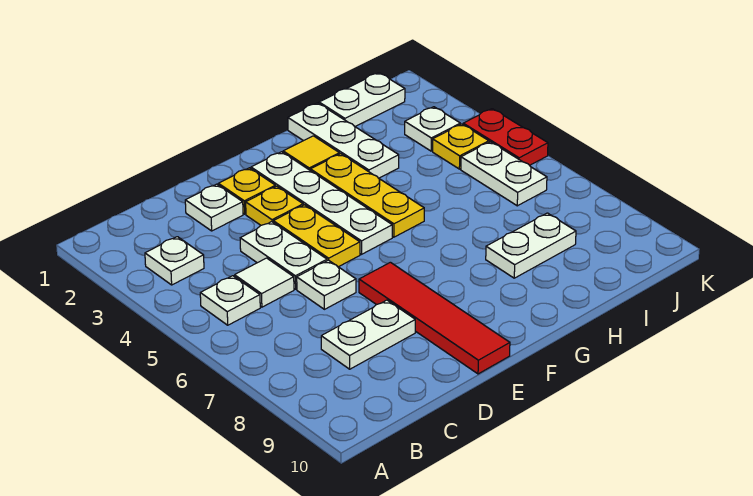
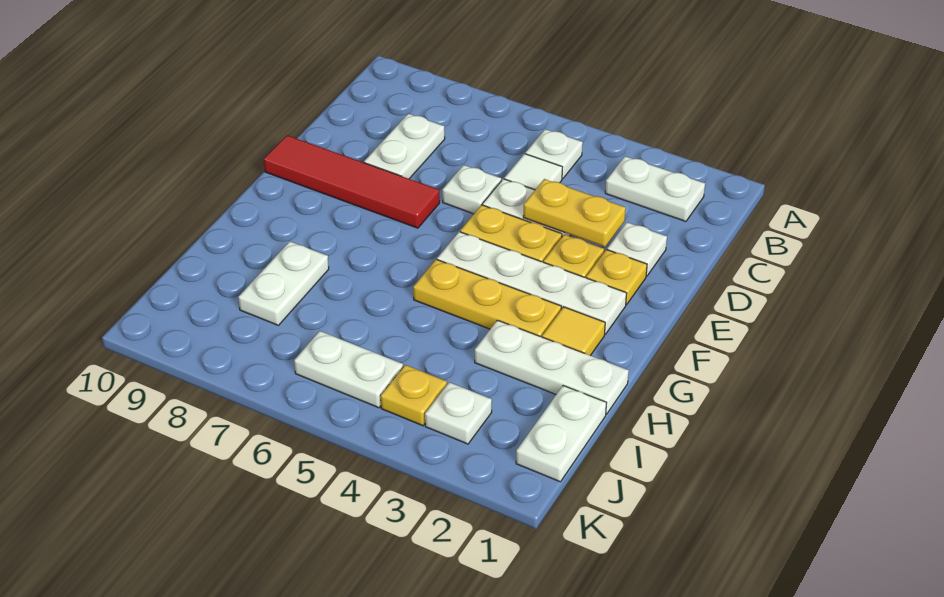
white plate B3 level 1 -> white plate B2:B3 level 1
none -> yellow plate D3:D4 level 2
red plate K4:K5 level 1 -> none

